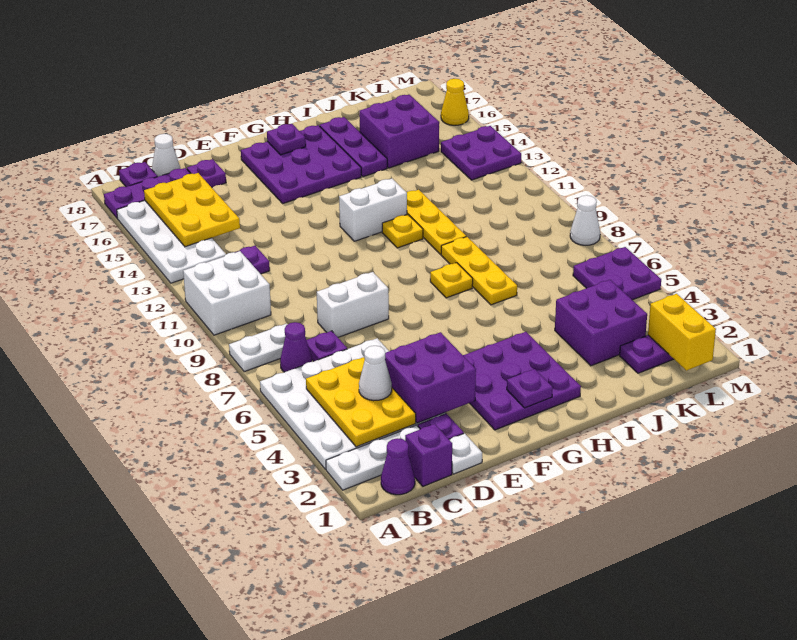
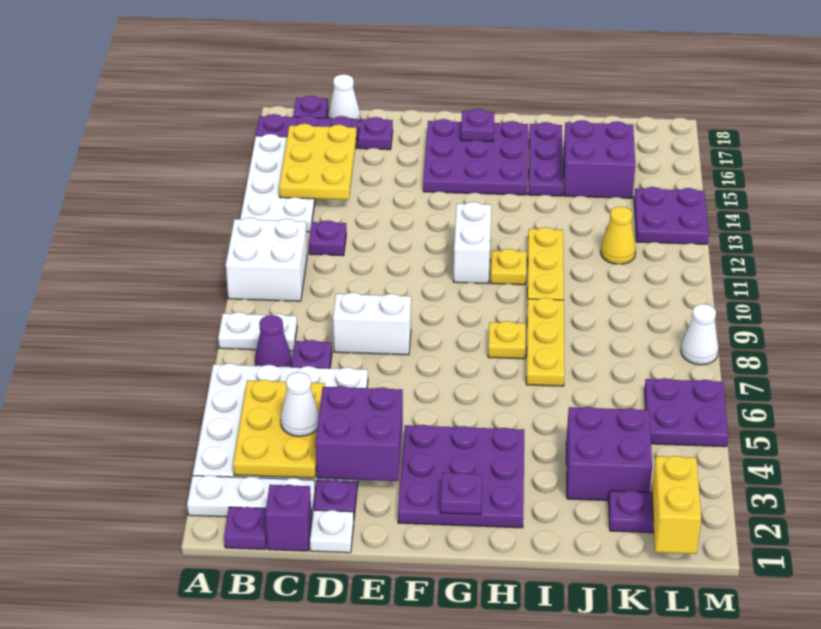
purple cone B1 level 1 -> purple plate B1 level 1
white brick G12:H12 level 1 -> white brick G11:G12 level 1
yellow cone M16 level 1 -> yellow cone K12 level 1

